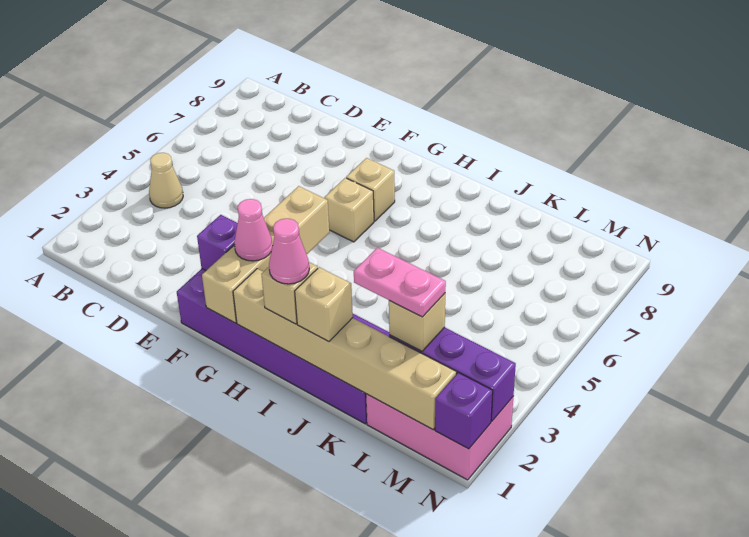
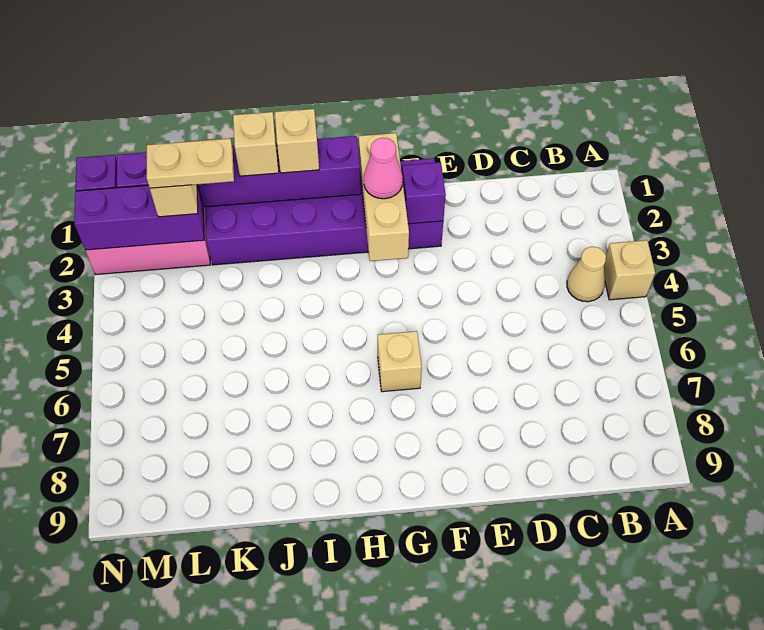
tan brick G1:G4 level 2 -> tan brick G1:G3 level 2
tan brick G7 level 1 -> tan brick A4 level 1
tan brick H1:M1 level 2 -> purple brick H1:M1 level 2
pink cone I1 level 4 -> none
pink plate K2:L2 level 4 -> tan plate K2:L2 level 4

